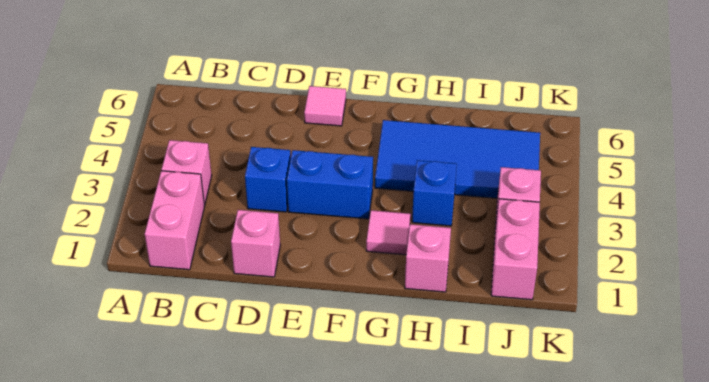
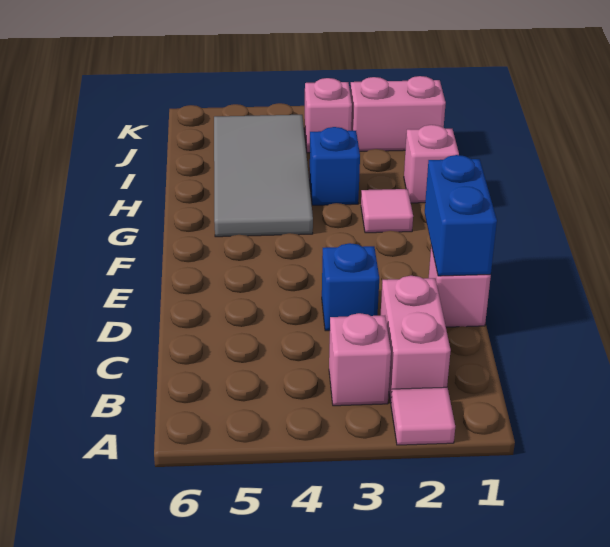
pink brick B1:B2 level 1 -> pink brick B2:C2 level 1
blue brick E3:F3 level 1 -> blue brick D1:E1 level 2
pink tile E6 level 1 -> pink tile A2 level 1
blue tile G4:J5 level 1 -> grey tile G4:J5 level 1

